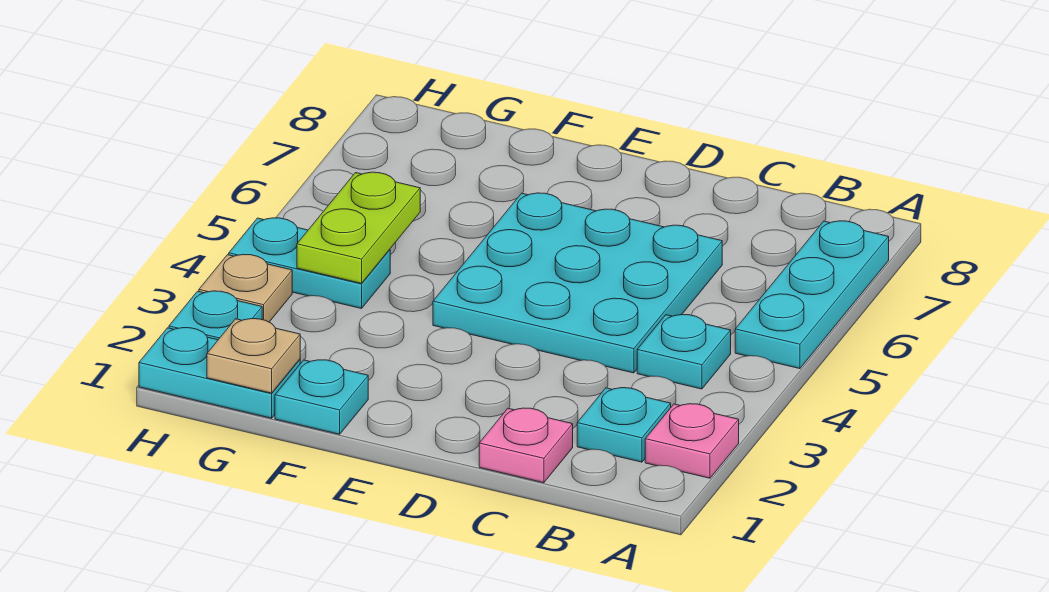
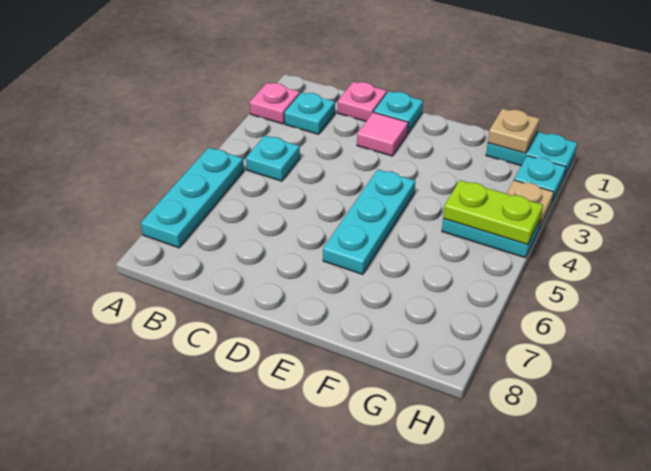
cyan plate C4:E6 level 1 -> cyan plate E4:E6 level 1
none -> pink tile D2 level 1
cyan plate F1 level 1 -> cyan plate D1 level 1
lime plate G4:G5 level 2 -> lime plate G4:H4 level 2

